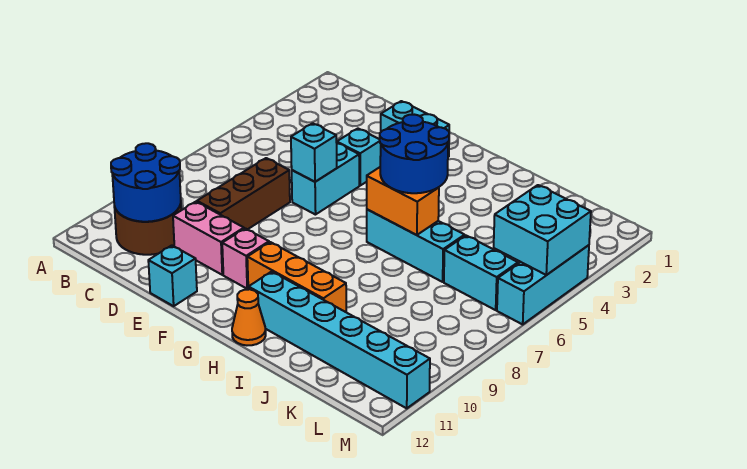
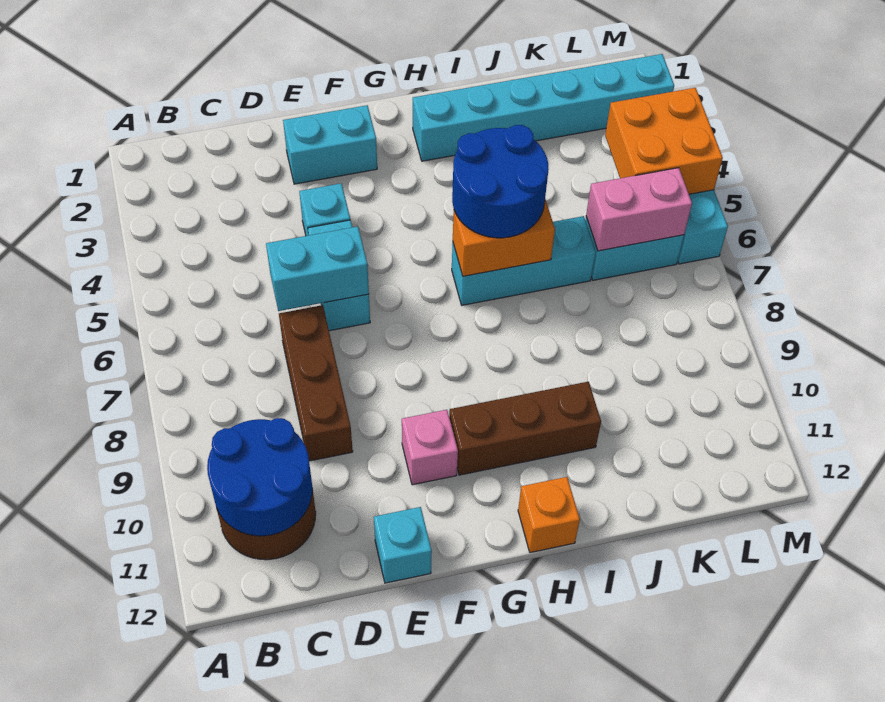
pink brick D10:E10 level 1 -> pink brick K6:L6 level 2
cyan brick E6 level 2 -> cyan brick D6:E6 level 2
orange brick G10:I10 level 1 -> brown brick G10:I10 level 1
cyan brick H11:M11 level 1 -> cyan brick H2:M2 level 1
orange cone H12 level 1 -> orange brick H12 level 1
cyan brick L4:M5 level 2 -> orange brick L4:M5 level 2

